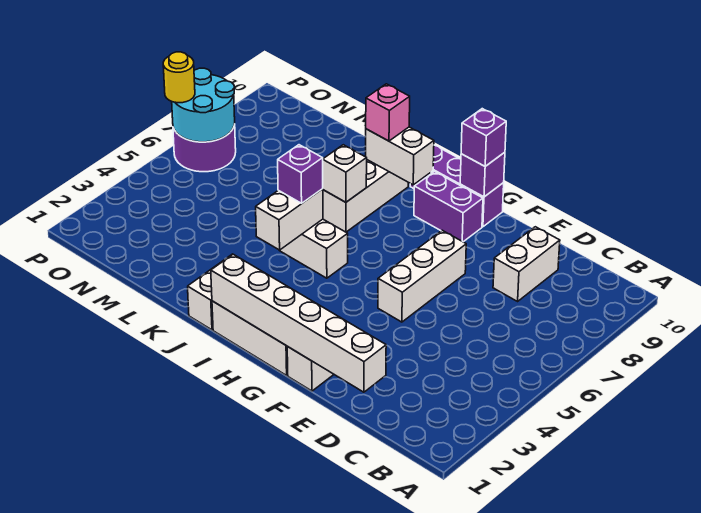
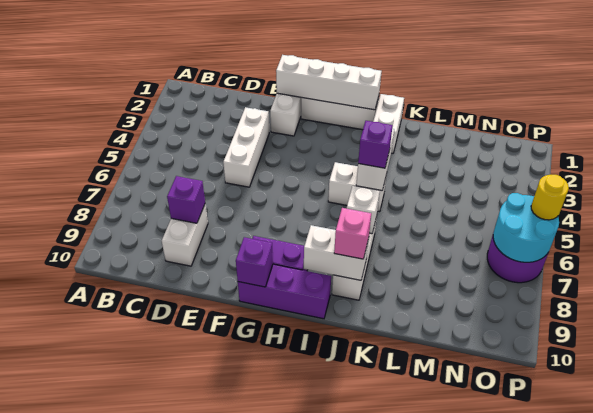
white brick D1:I1 level 2 -> white brick F1:I1 level 2
white brick F5:F7 level 1 -> white brick E3:E5 level 1
purple brick G10 level 3 -> purple brick D8 level 2

